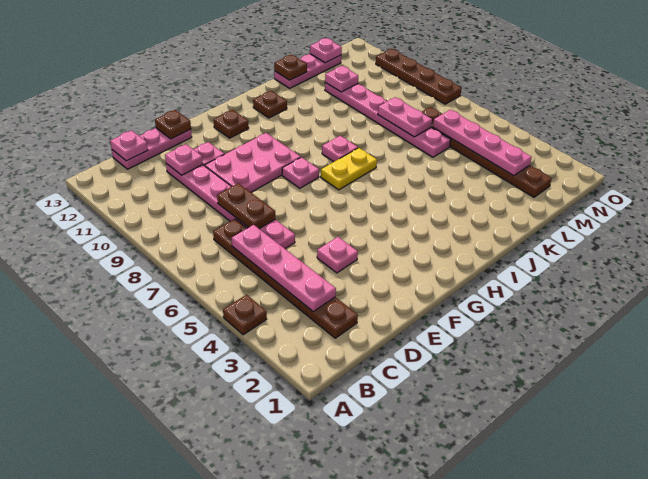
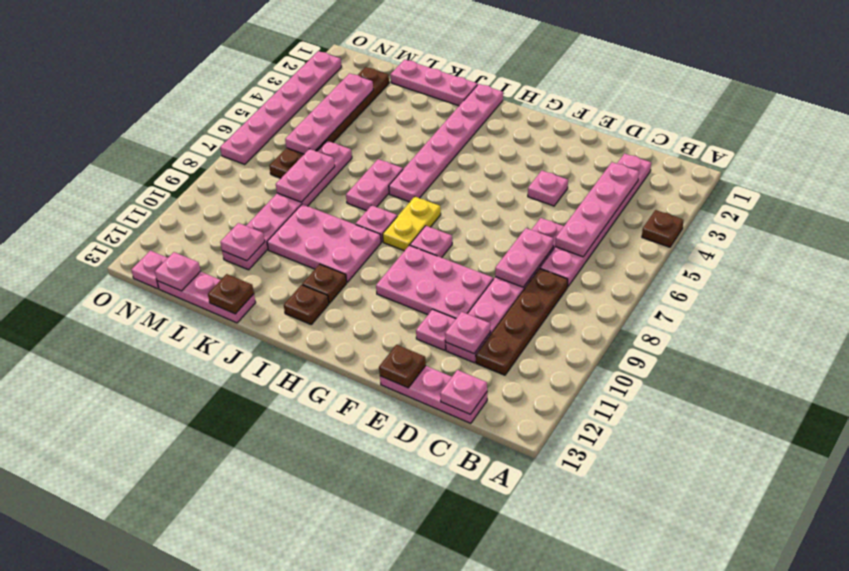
brown plate C2:C7 level 1 -> pink plate C2:C7 level 1
brown plate D7:D8 level 2 -> pink plate D7:D8 level 2
brown plate G12 level 1 -> brown plate I11 level 1
yellow plate H7:I7 level 1 -> yellow plate H7:H8 level 1
none -> pink plate I1:I6 level 1
none -> pink plate I9:K10 level 1
none -> pink plate J1:L1 level 1
none -> pink plate J6:J7 level 1
none -> pink plate N13 level 1
none -> pink plate O2:O7 level 1
brown plate O8:O11 level 1 -> brown plate C8:C11 level 1

